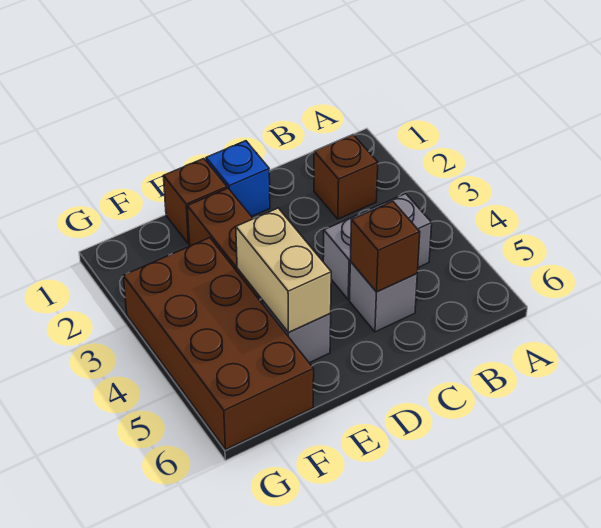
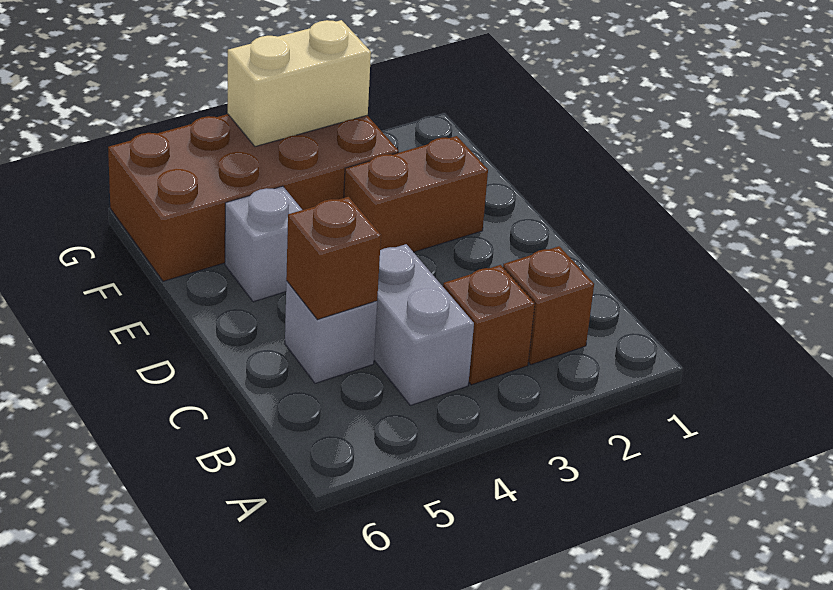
blue brick D1 level 1 -> none
brown brick E1 level 1 -> brown brick B3 level 1
tan brick E4:E5 level 2 -> tan brick G3:G4 level 2

